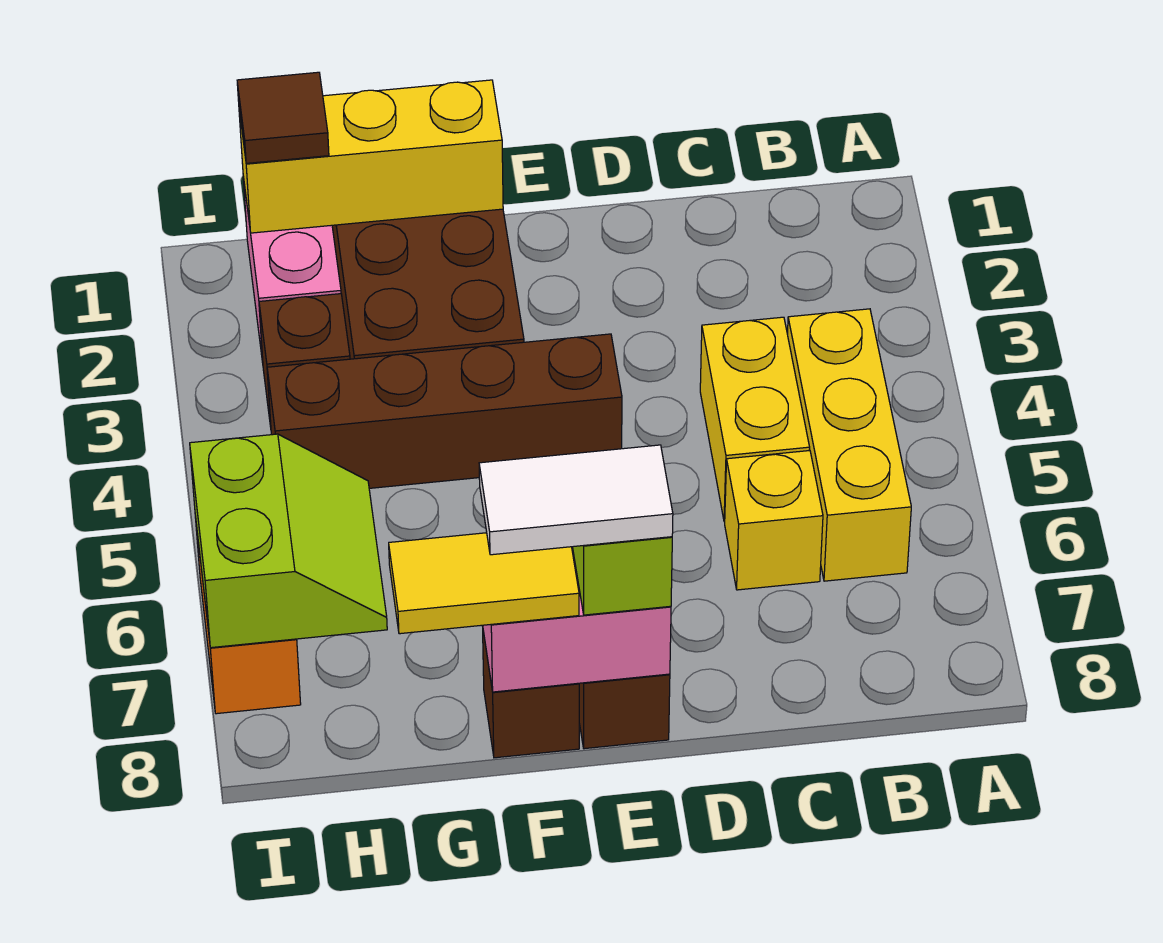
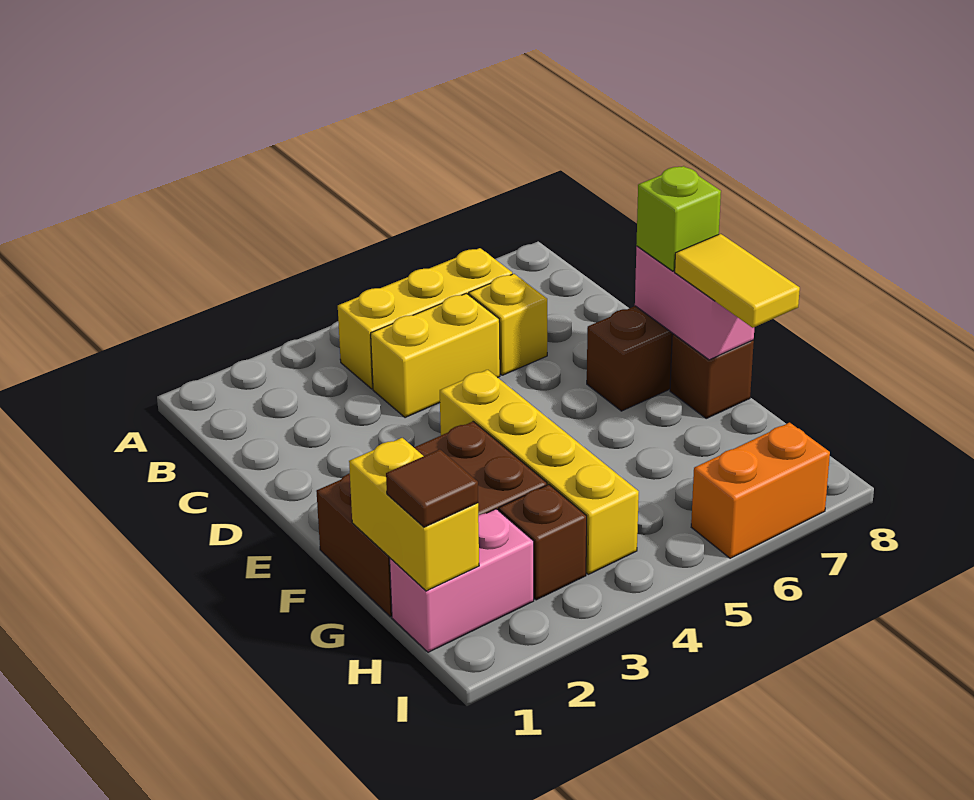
brown brick E4:H4 level 1 -> yellow brick E4:H4 level 1
white tile E8:F8 level 4 -> none
yellow brick F1:H1 level 2 -> yellow brick G1:H1 level 2
lime slope H6:I7 level 2 top I -> none

